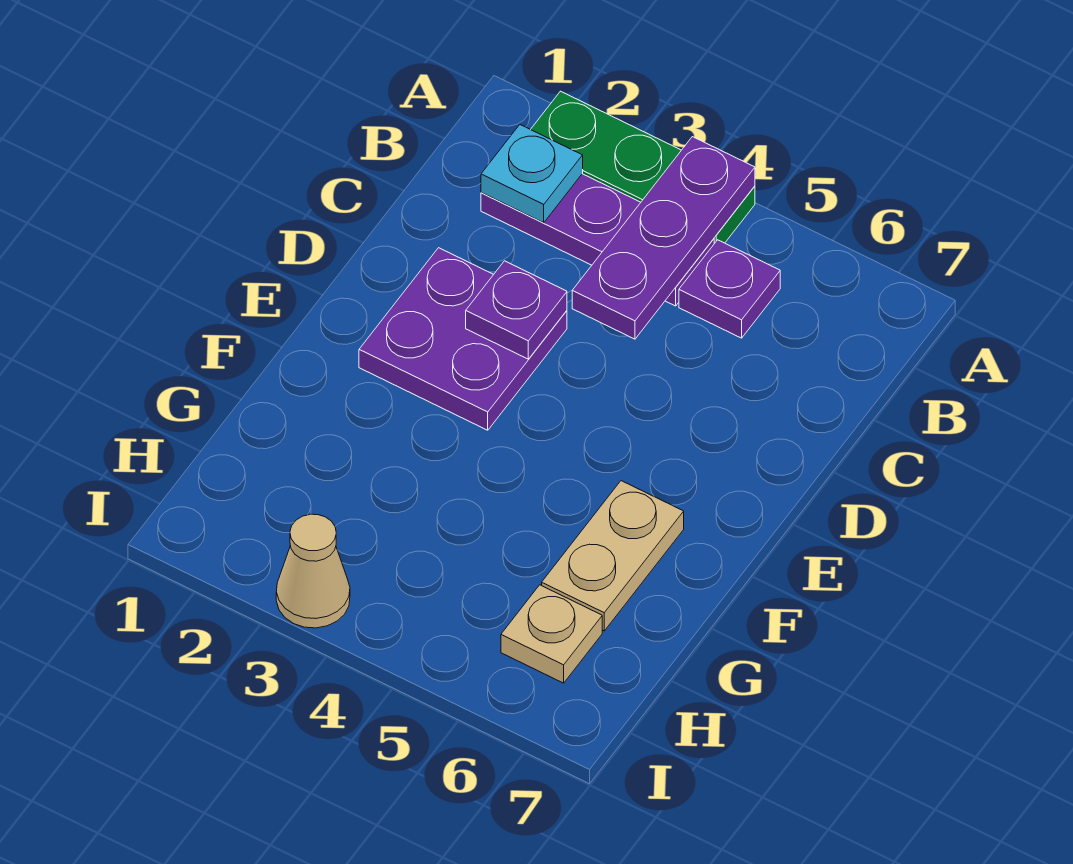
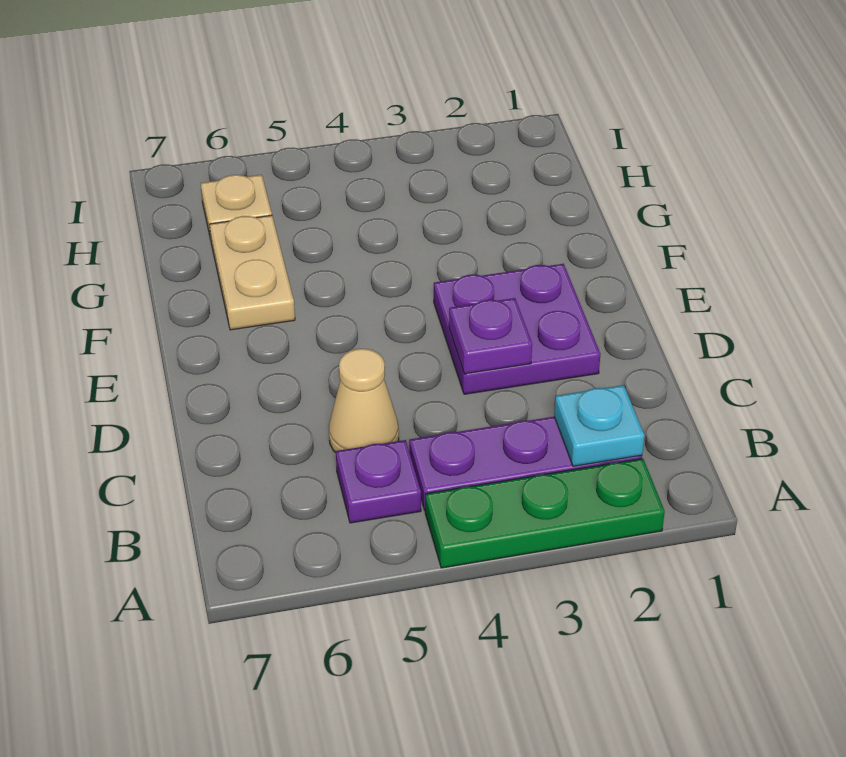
purple plate A4:C4 level 2 -> none
tan cone I3 level 1 -> tan cone C5 level 1

